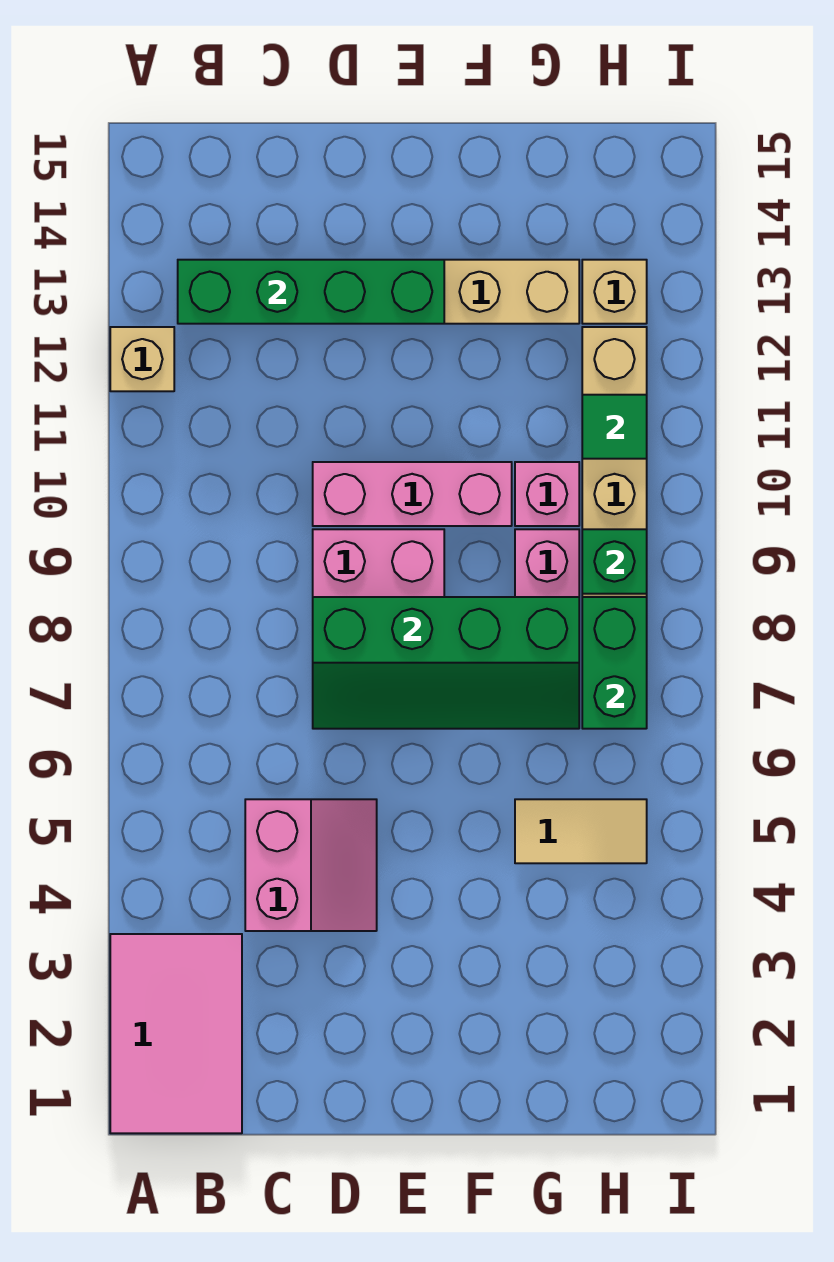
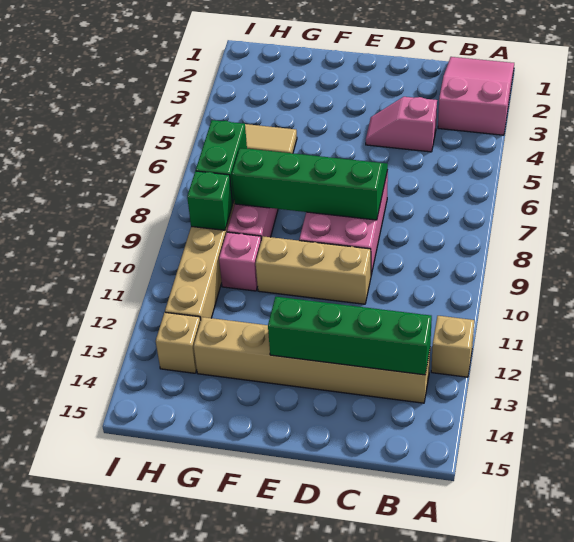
pink tile A1:B3 level 1 -> pink slope A1:B3 level 1 top 3
pink slope C4:D5 level 1 top C -> pink slope C4:D4 level 1 top C
pink brick D10:F10 level 1 -> tan brick D10:F10 level 1
green tile H11 level 2 -> none

